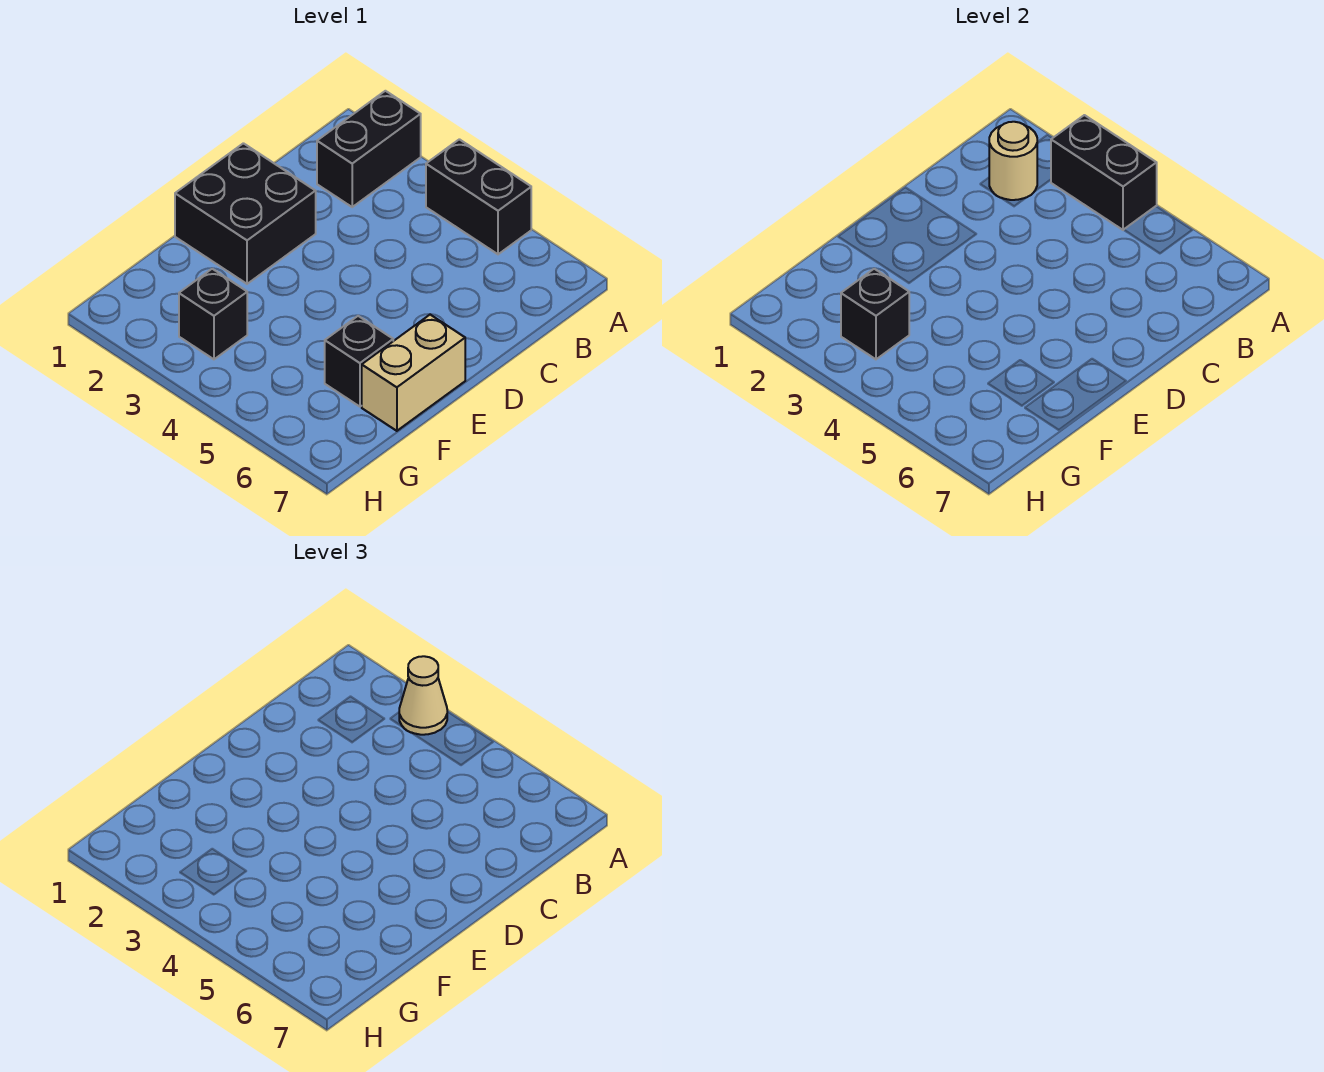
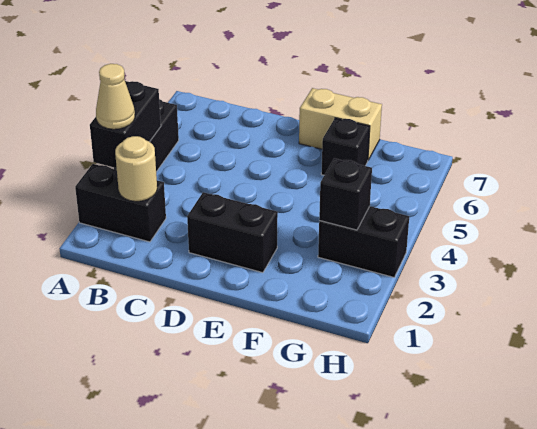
black brick D1:E2 level 1 -> black brick D2:E2 level 1
black brick G3 level 1 -> black brick G3:H3 level 1

